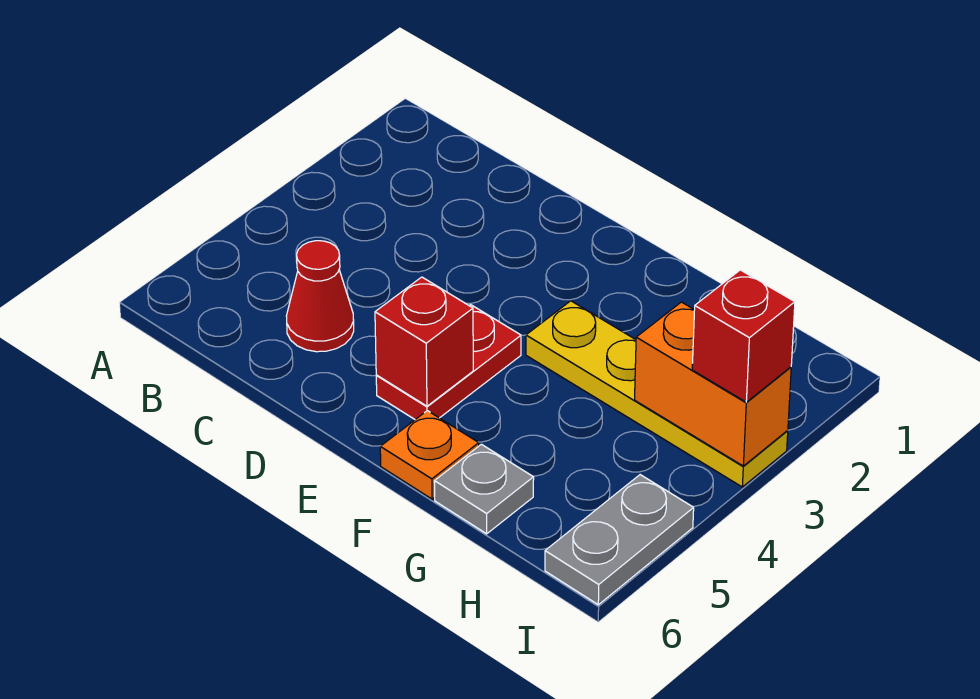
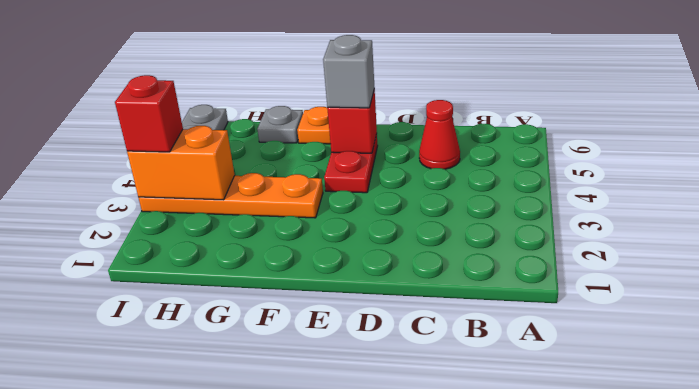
none -> grey brick E5 level 3
yellow plate F3:I3 level 1 -> orange plate F3:I3 level 1

